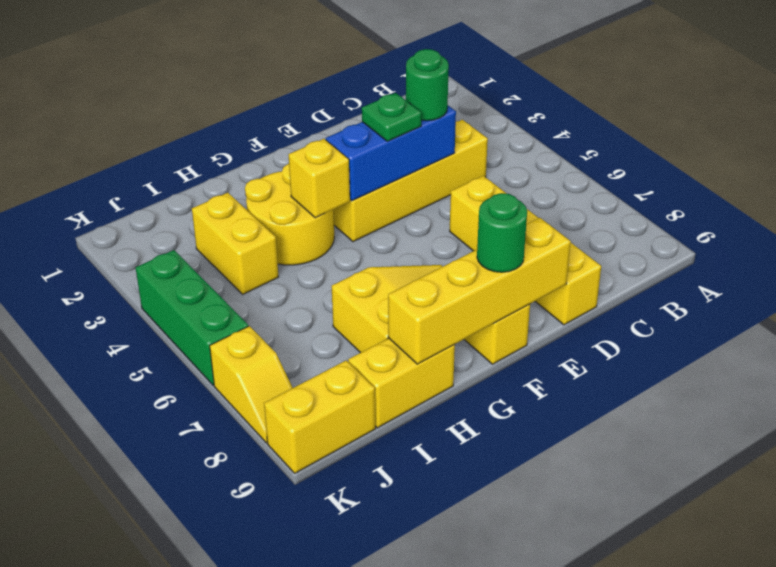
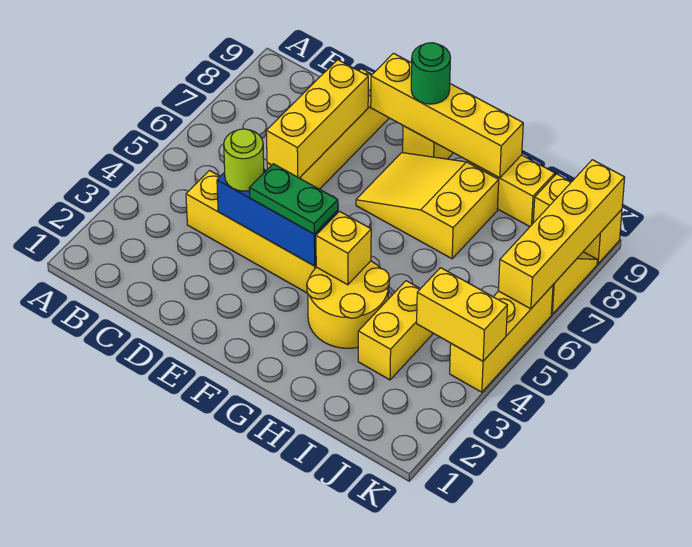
green round brick D4 level 3 -> lime round brick D4 level 3
none -> yellow brick D6:D8 level 2
green plate E4 level 3 -> green plate E4:F4 level 3
none -> yellow brick J4:K4 level 2
green brick K4:K6 level 1 -> yellow brick K4:K6 level 1
none -> yellow brick K6:K9 level 2

